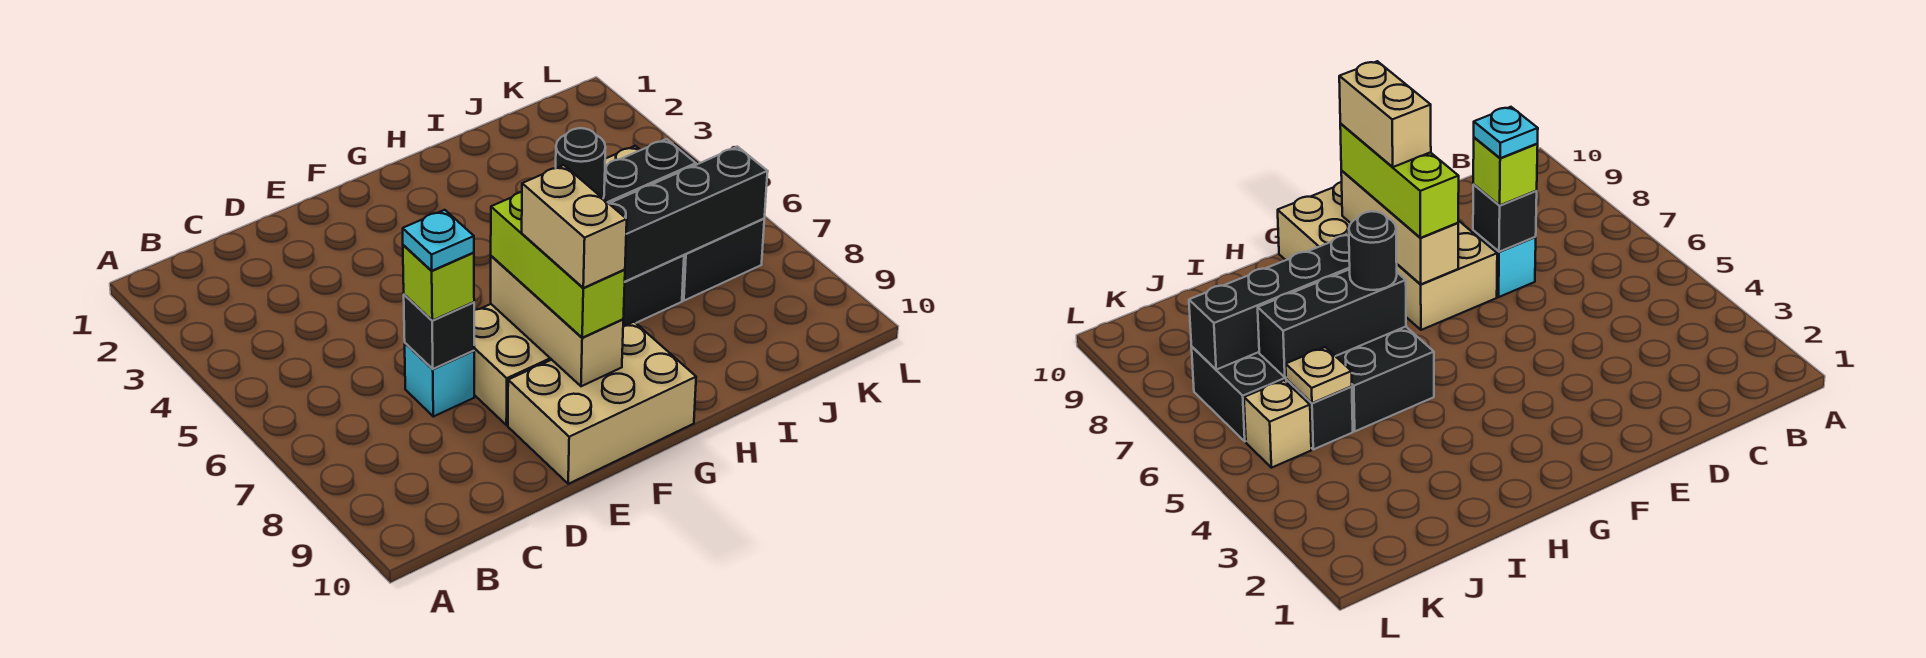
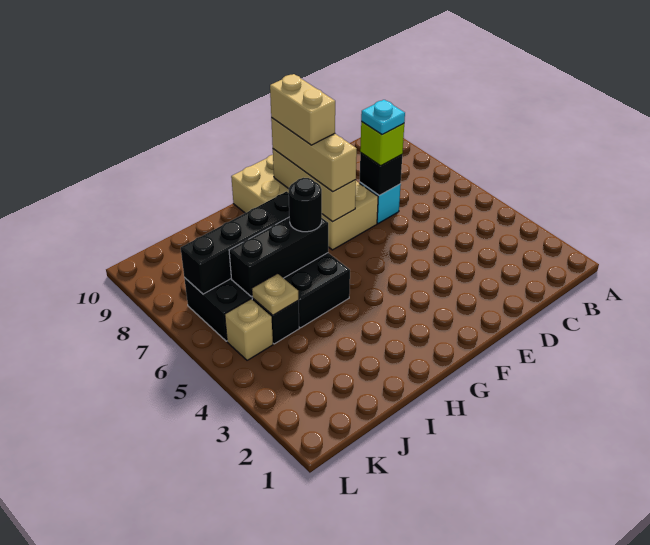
lime brick F7:F9 level 3 -> tan brick F7:F9 level 3

